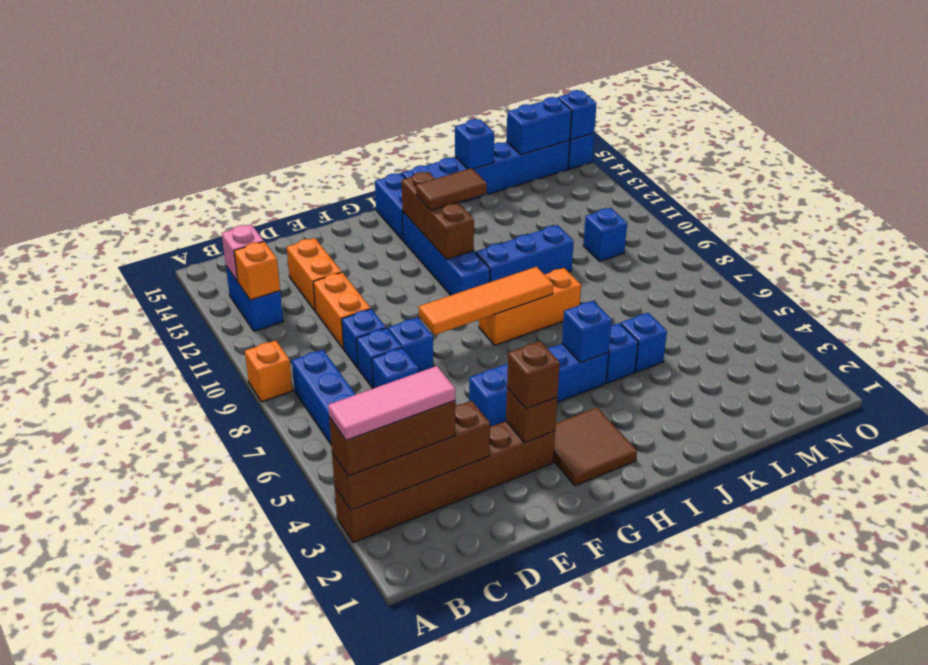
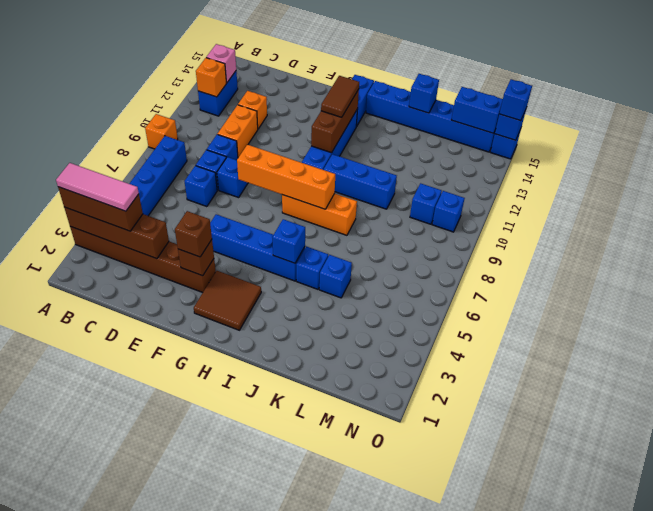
orange brick D12:D13 level 1 -> orange brick D12 level 1
orange tile F8:I8 level 2 -> orange brick F8:I8 level 2
brown tile H12:I12 level 3 -> brown tile H12:H13 level 3
none -> blue brick N10 level 1
none -> blue brick O15 level 3

